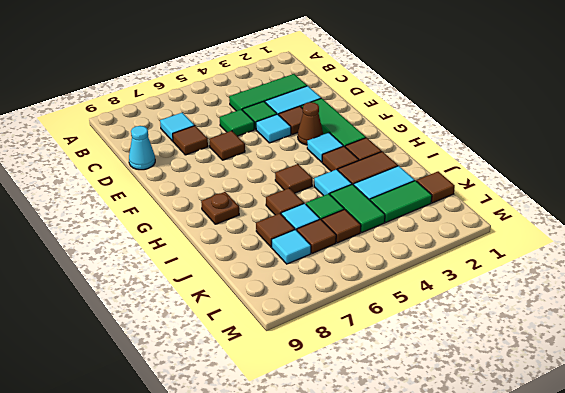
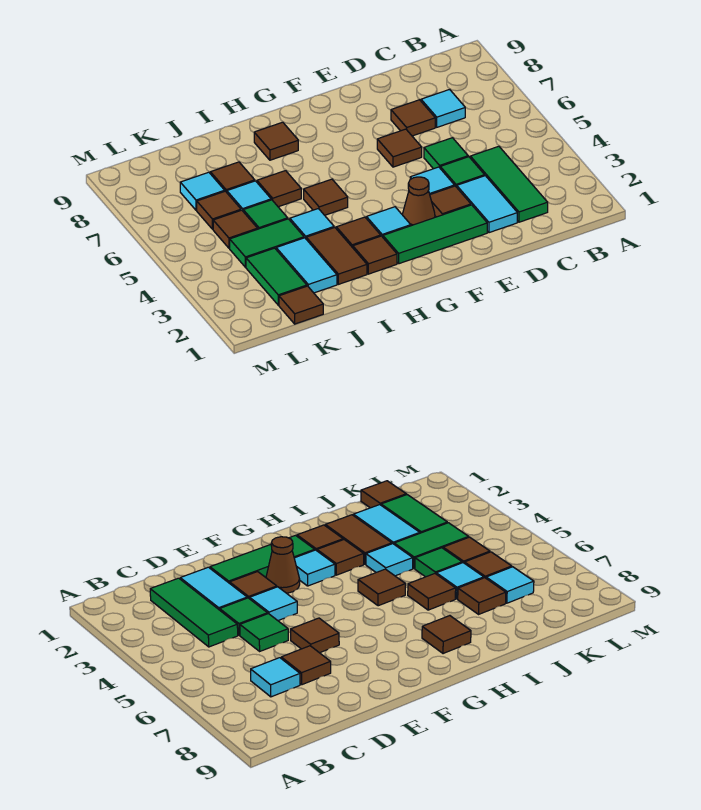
cyan cone D9 level 1 -> none
brown plate H8 level 1 -> brown tile H8 level 1

